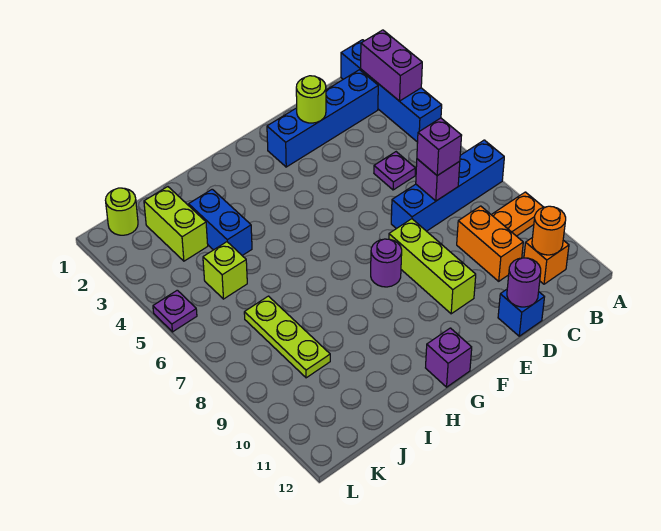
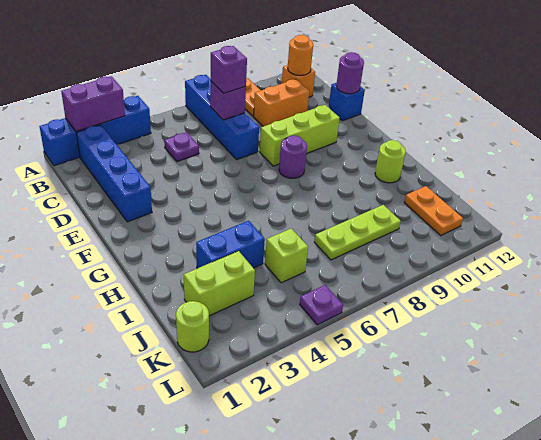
lime round brick D2 level 2 -> lime round brick H11 level 1
purple brick G12 level 1 -> none
none -> orange plate J11:K11 level 1

